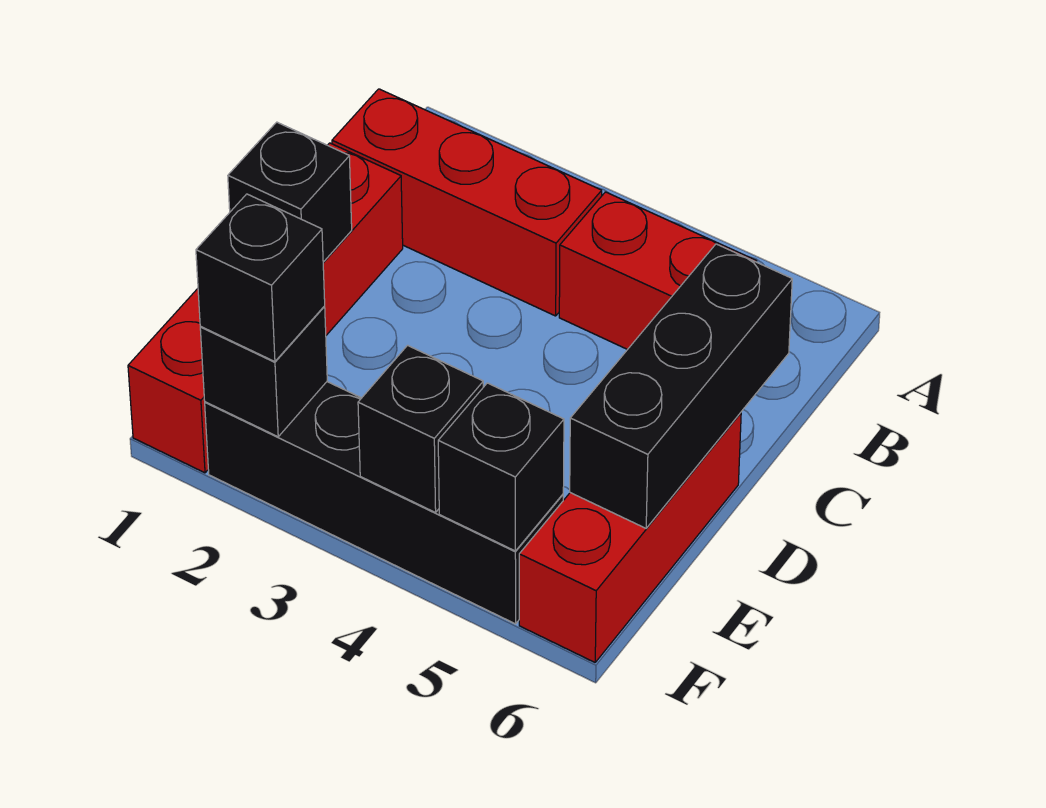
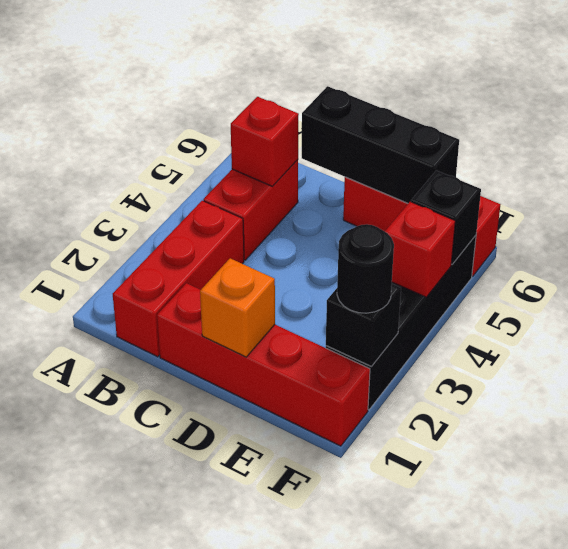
none -> red brick B5 level 2
black brick D1 level 2 -> orange brick D1 level 2
black brick F2 level 3 -> black round brick F2 level 3
black brick F4 level 2 -> red brick F4 level 2

